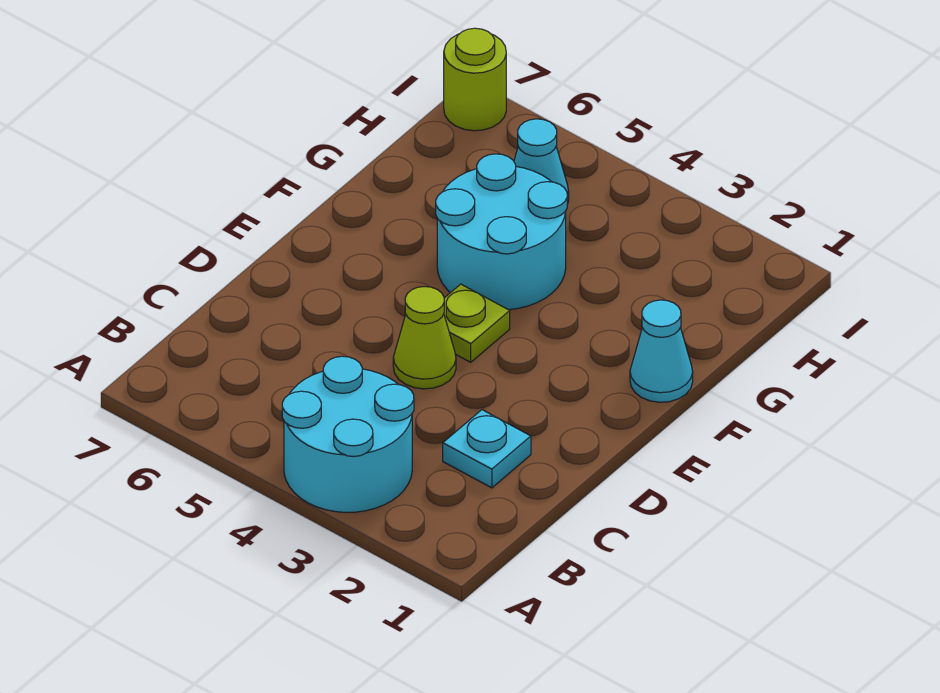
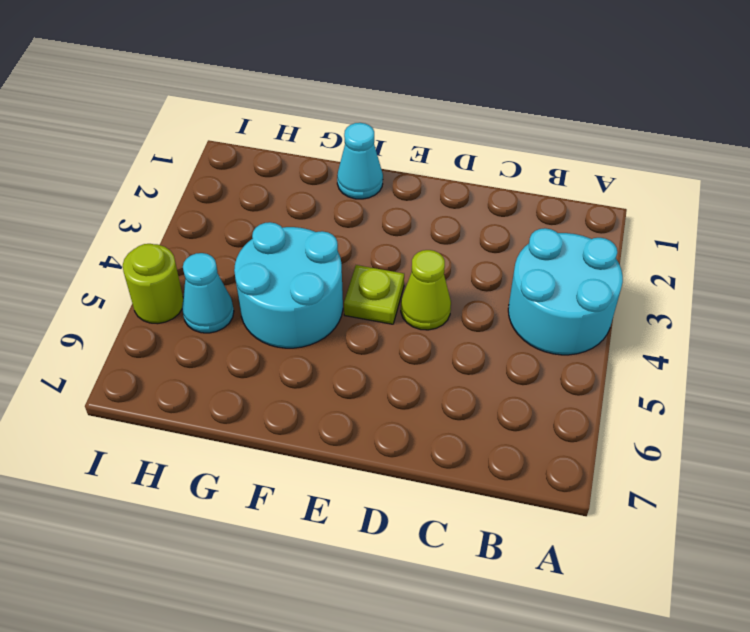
cyan plate C2 level 1 -> none
lime round brick I7 level 1 -> lime round brick I5 level 1

